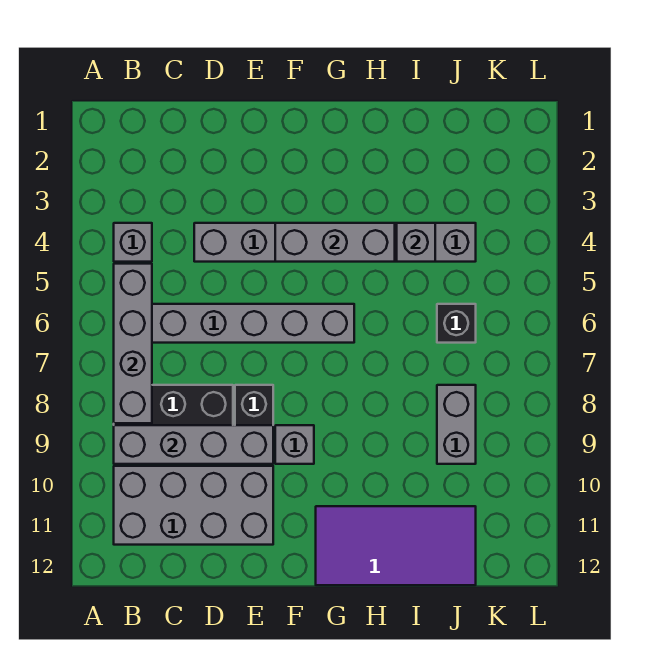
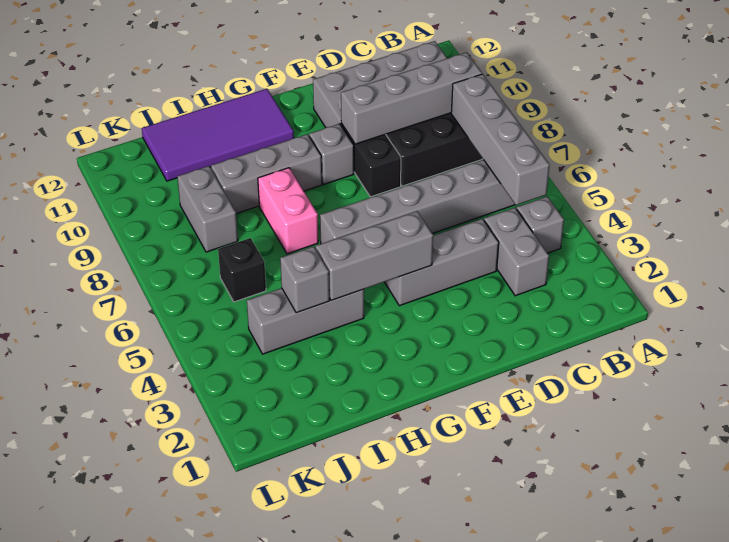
none -> grey brick C3:C4 level 1
none -> grey brick G9:I9 level 1
none -> pink brick H7:H8 level 1

